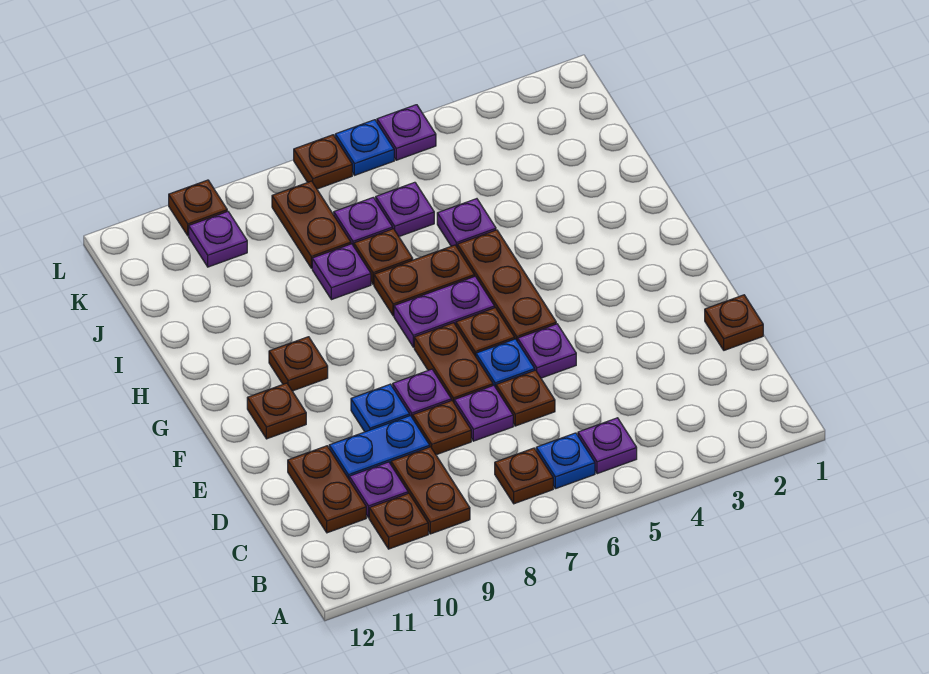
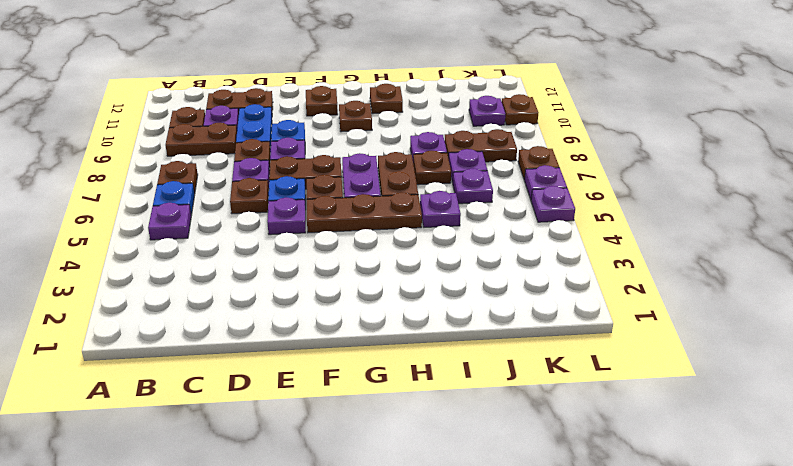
brown plate D1 level 1 -> brown plate H11 level 1
blue plate L6 level 1 -> purple plate L6 level 1

